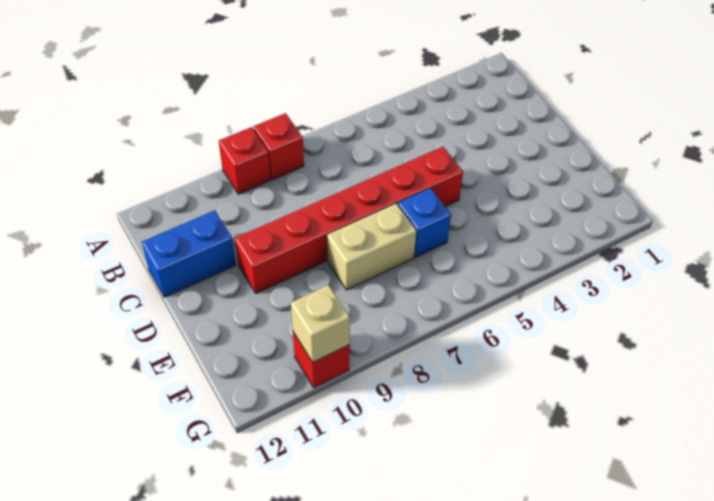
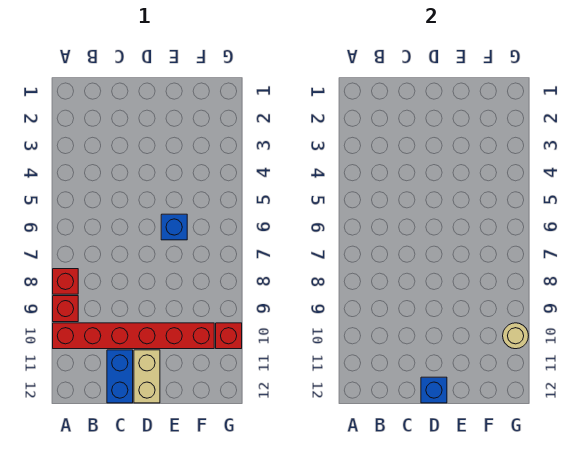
red brick D5:D10 level 1 -> red brick A10:F10 level 1
none -> blue brick D12 level 2
tan brick E7:E8 level 1 -> tan brick D11:D12 level 1
tan brick G10 level 2 -> tan round brick G10 level 2

